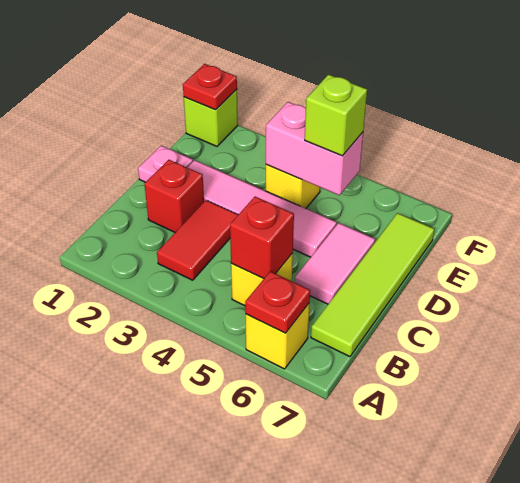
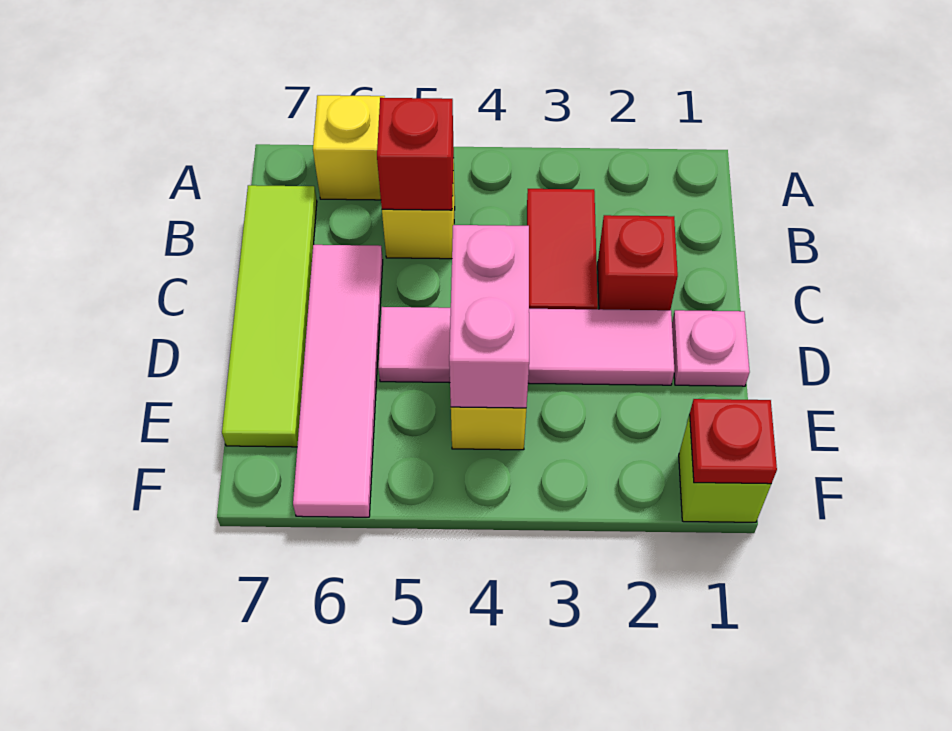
red plate A6 level 2 -> none
pink tile C6:D6 level 1 -> pink tile C6:F6 level 1
pink brick E4:E5 level 2 -> pink brick D4:E4 level 2
lime brick E5 level 3 -> none

